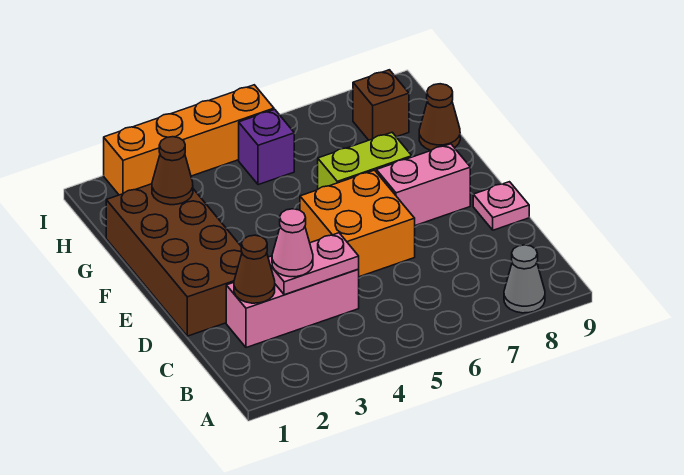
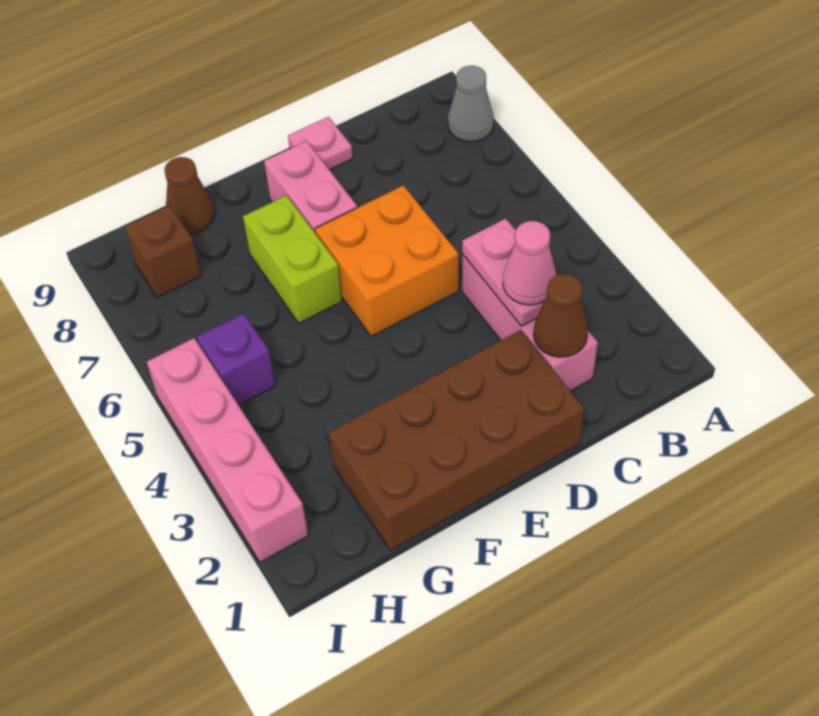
brown cone G2 level 2 -> none
orange brick I2:I5 level 1 -> pink brick I2:I5 level 1

